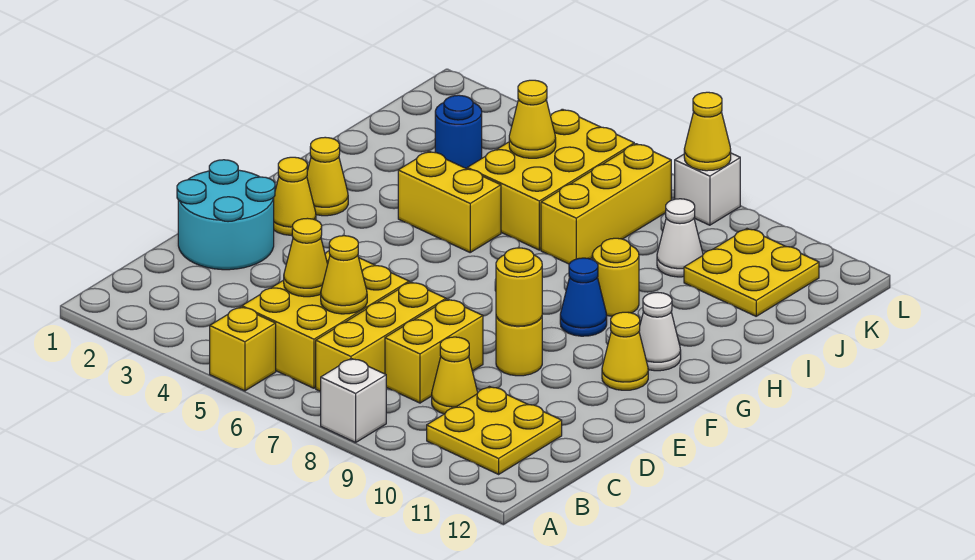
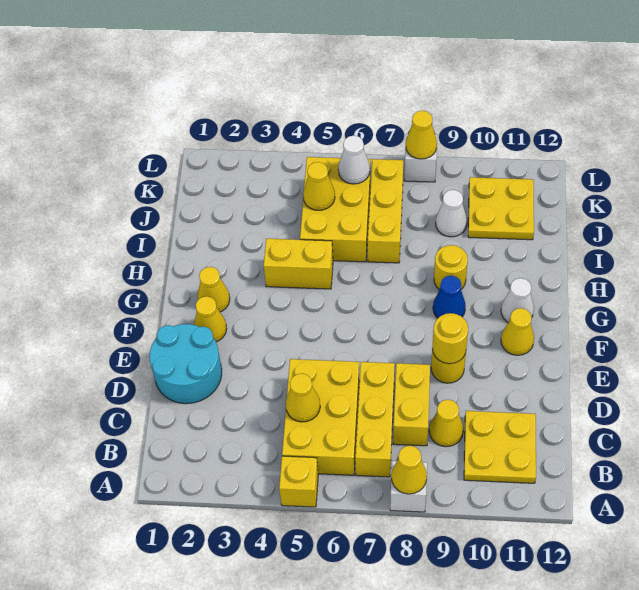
yellow cone C6 level 2 -> yellow cone A8 level 2
blue round brick J3 level 1 -> none
none -> white cone K6 level 2

